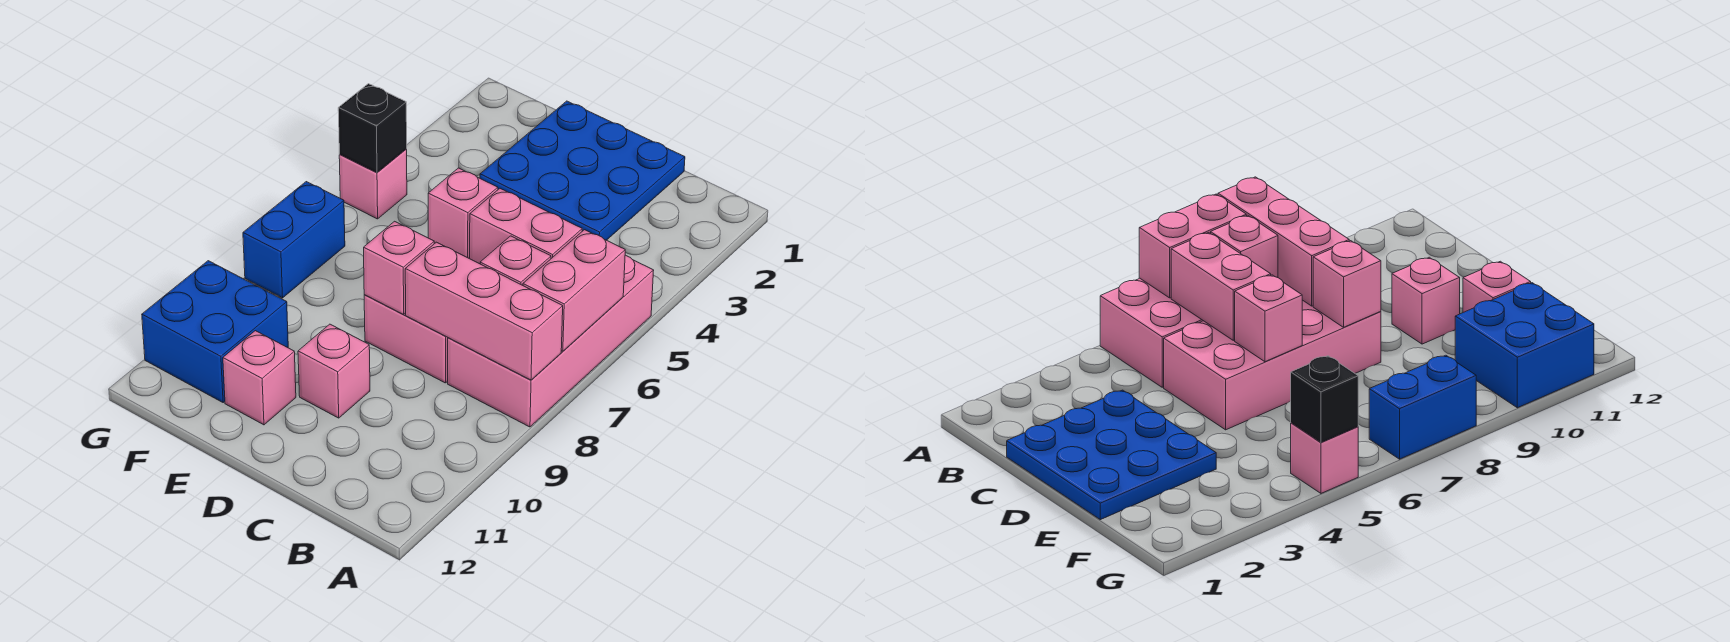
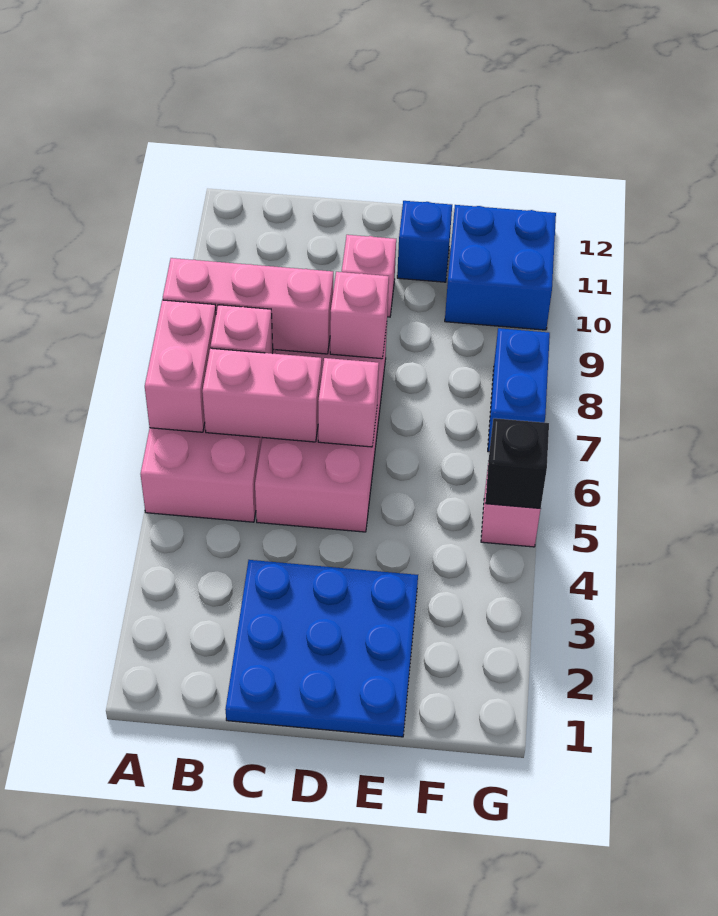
pink brick E11 level 1 -> blue brick E11 level 1

